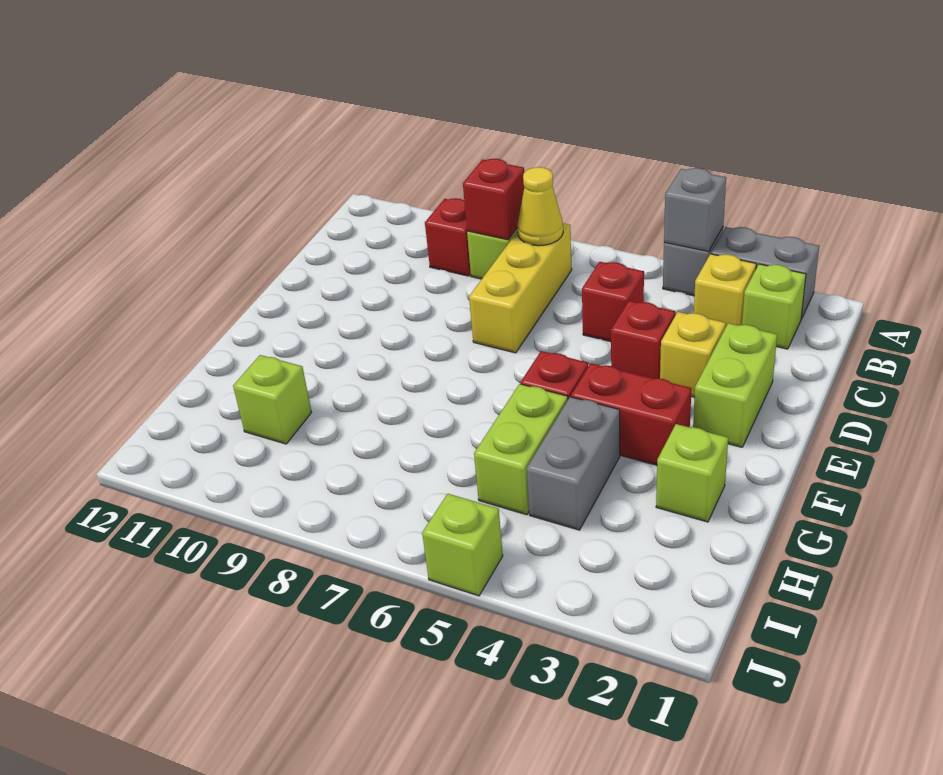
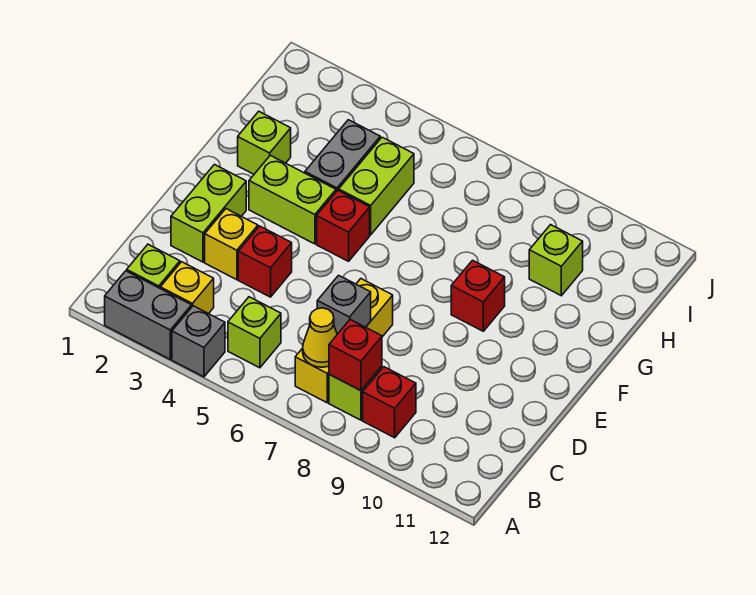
grey brick A4 level 2 -> grey brick C7 level 2
red brick C5 level 1 -> red brick F9 level 1
red brick F3:F4 level 1 -> lime brick F3:F4 level 1
lime brick J5 level 1 -> lime brick B5 level 1

